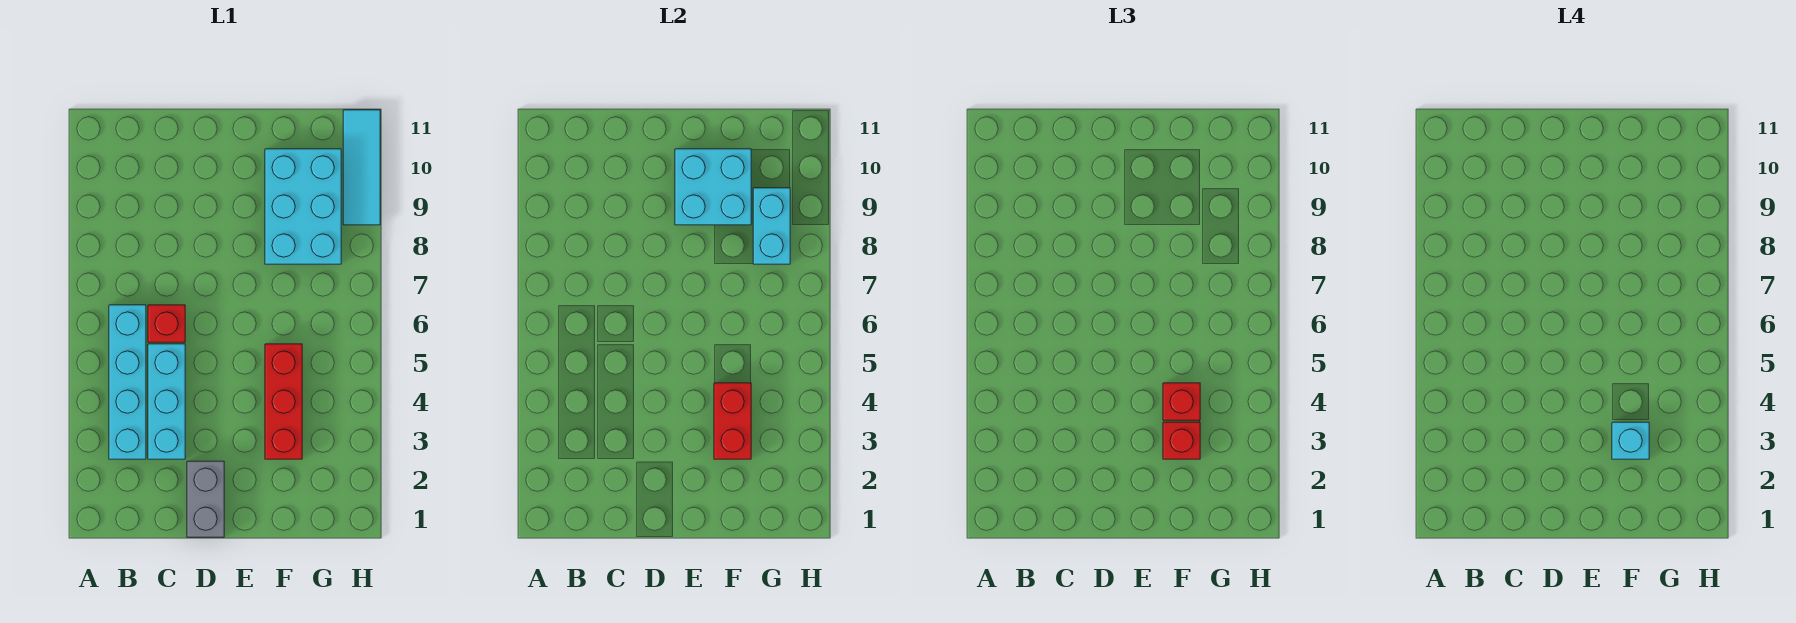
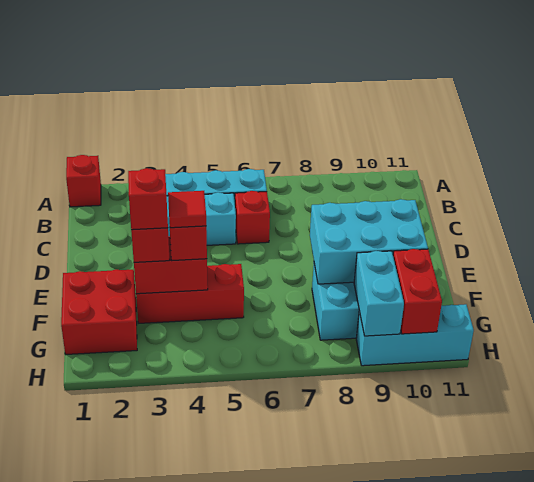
none -> red brick A1 level 1
grey brick D1:D2 level 1 -> none
cyan brick E9:F10 level 2 -> cyan brick E8:F10 level 2
none -> red brick F1:G2 level 1
cyan brick F3 level 4 -> red brick F3 level 4
none -> red tile F4 level 4
cyan brick G8:G9 level 2 -> cyan brick G9:H9 level 2
none -> red brick G10:H10 level 2
cyan tile H9:H11 level 1 -> cyan brick H9:H11 level 1

